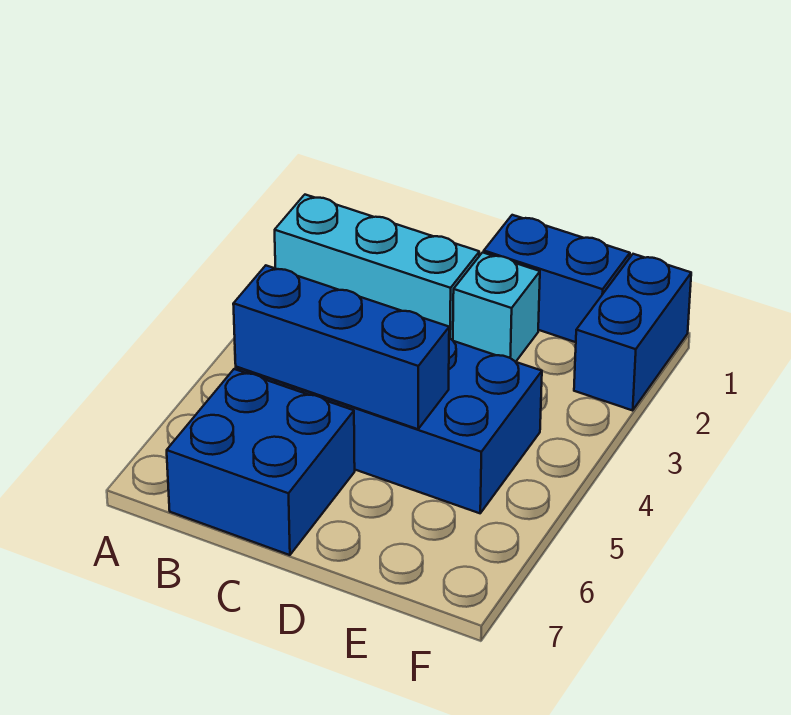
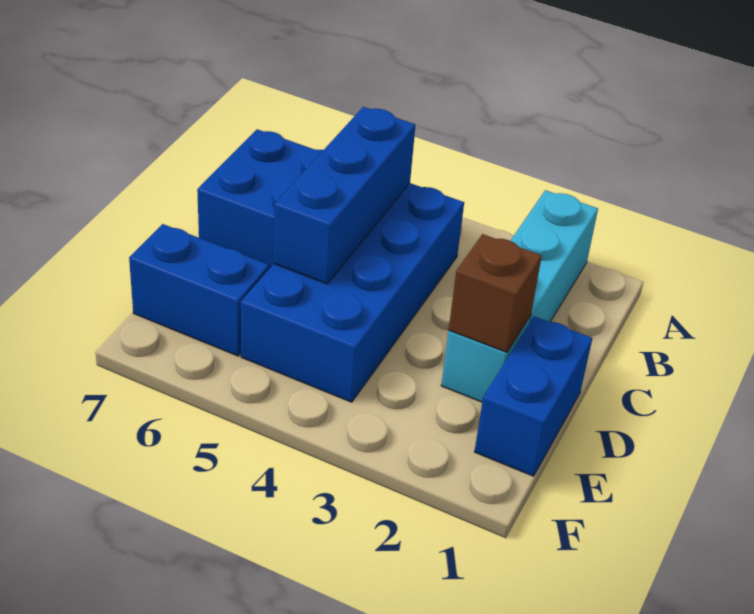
none -> brown brick D2 level 2
blue brick F1:F2 level 1 -> blue brick E6:E7 level 1

